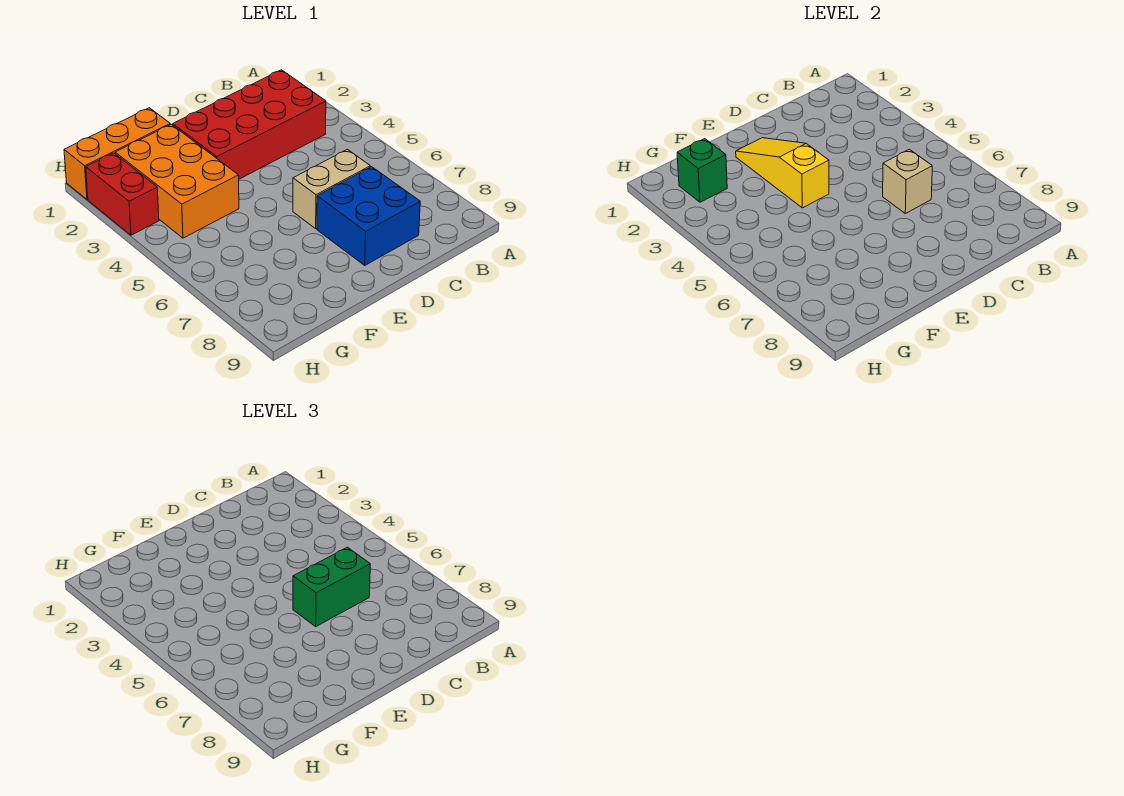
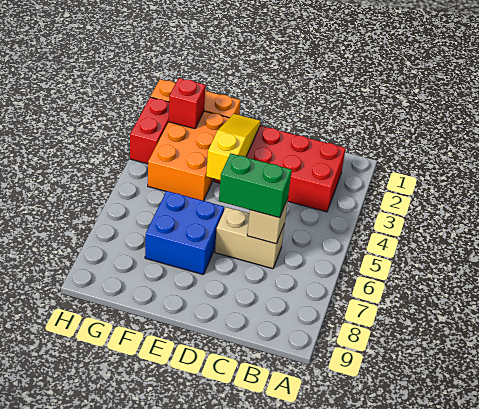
blue brick C7:D8 level 1 -> blue brick E6:F7 level 1
green brick G2 level 2 -> red brick G2 level 2

